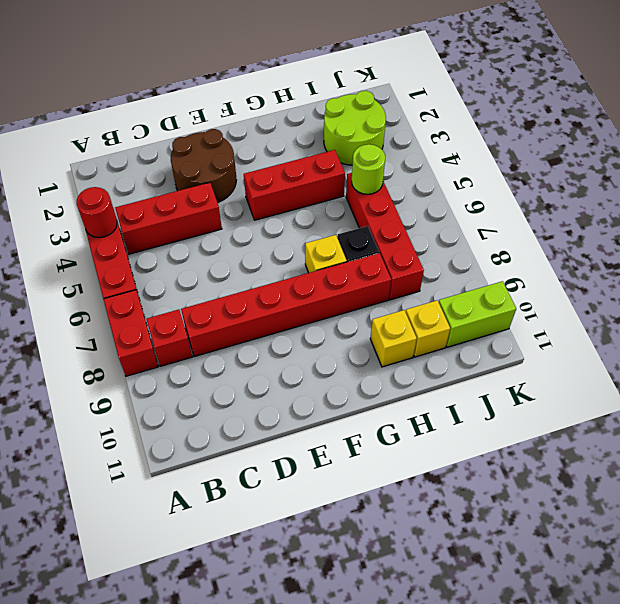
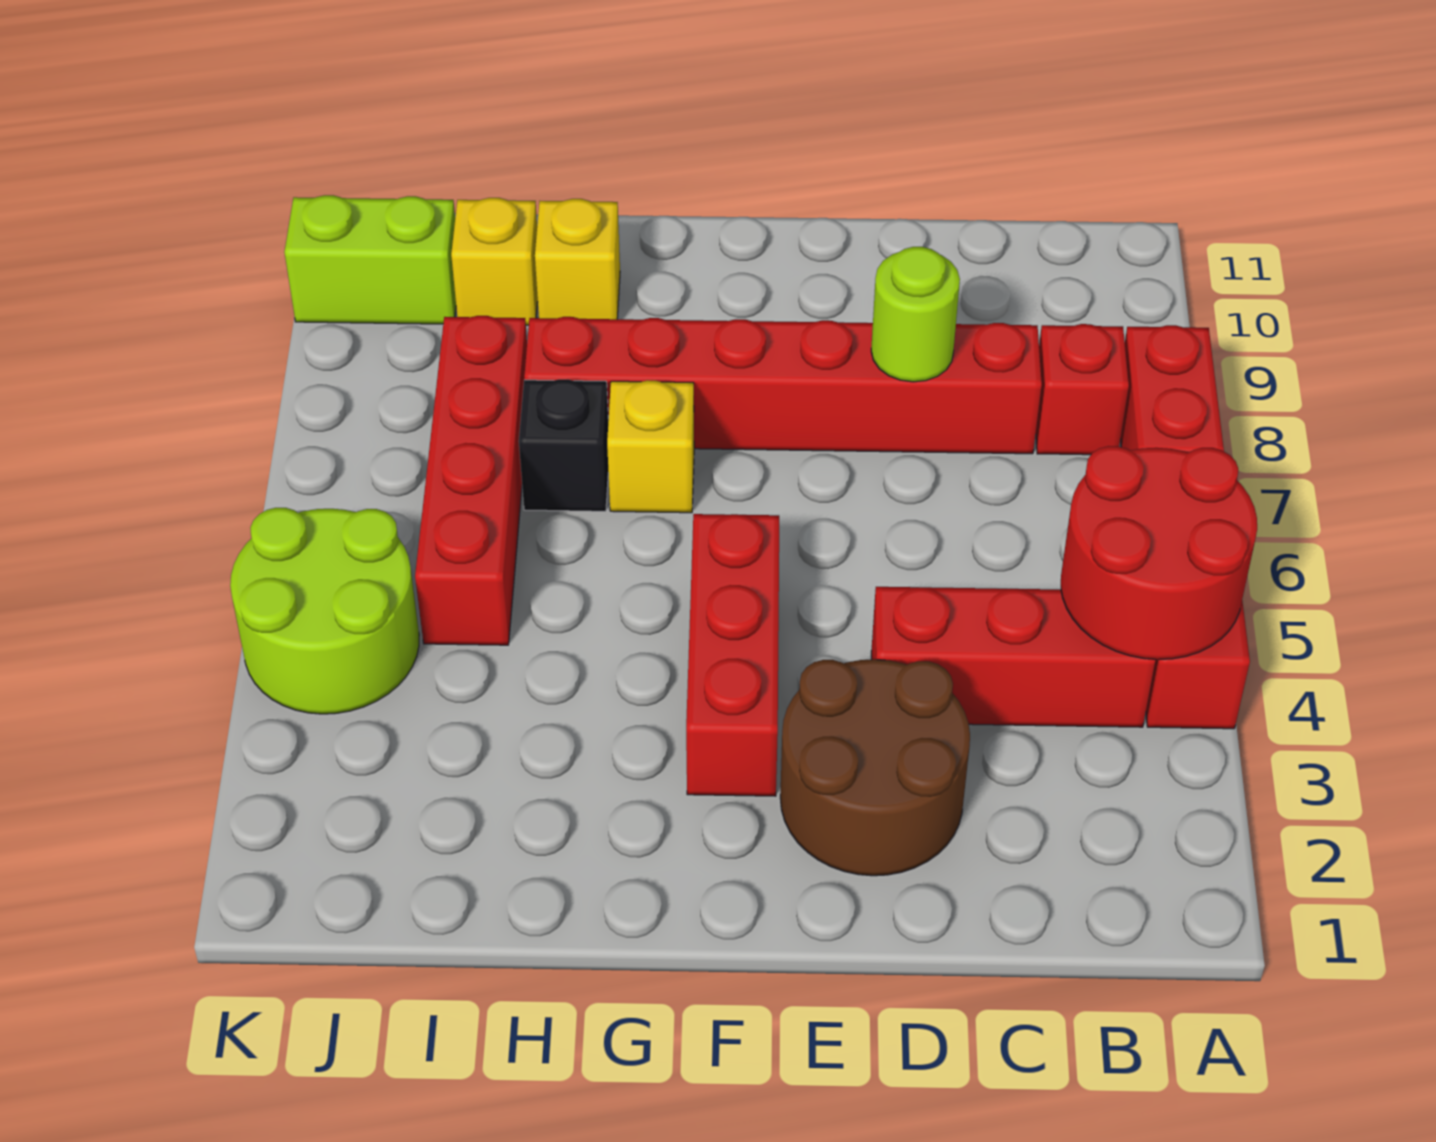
red round brick A4 level 2 -> red round brick A4:B5 level 2
red brick F4:H4 level 1 -> red brick F3:F5 level 1
lime round brick I2:J3 level 1 -> lime round brick J4:K5 level 1
lime round brick I5 level 2 -> lime round brick D8 level 2

